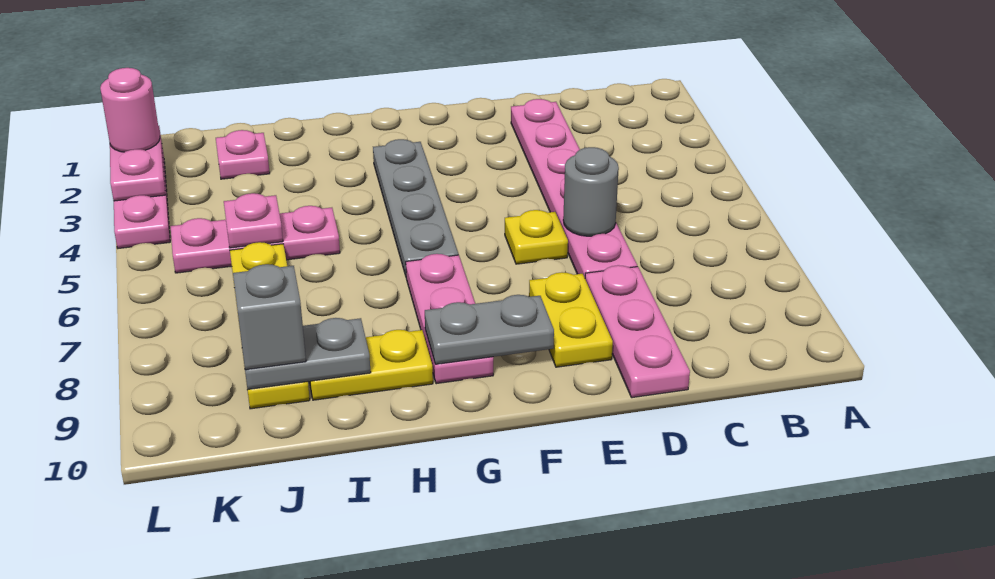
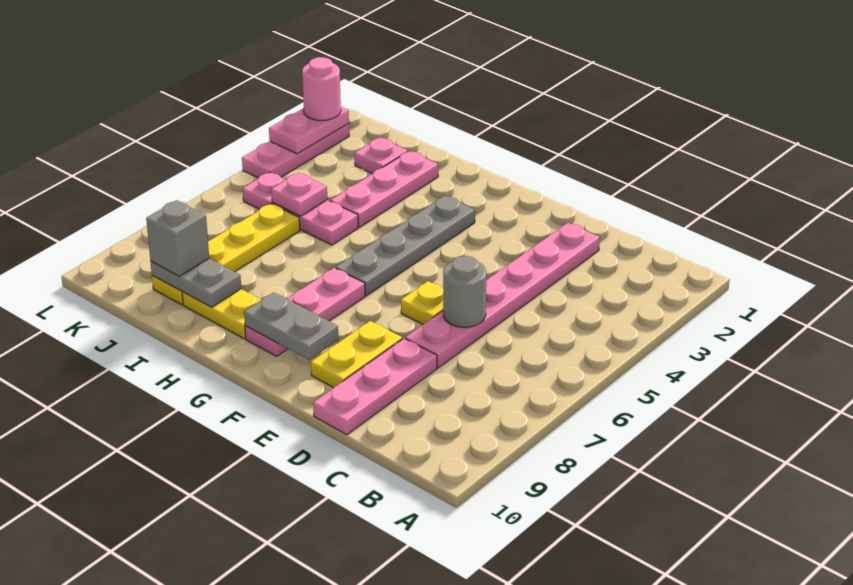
none -> pink plate I2:I4 level 1

